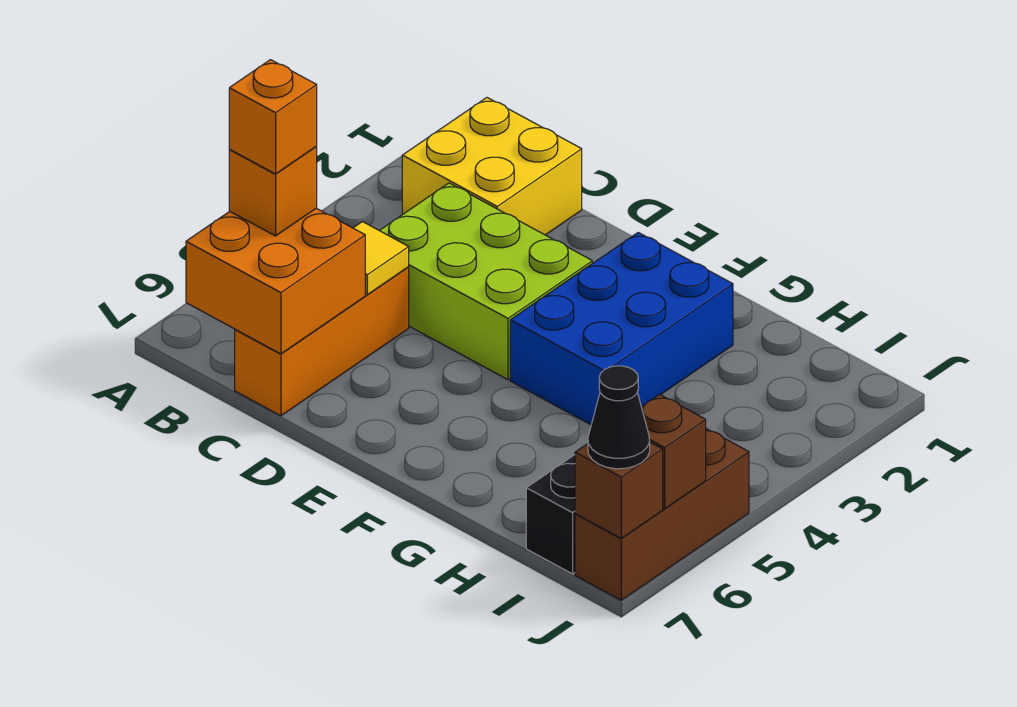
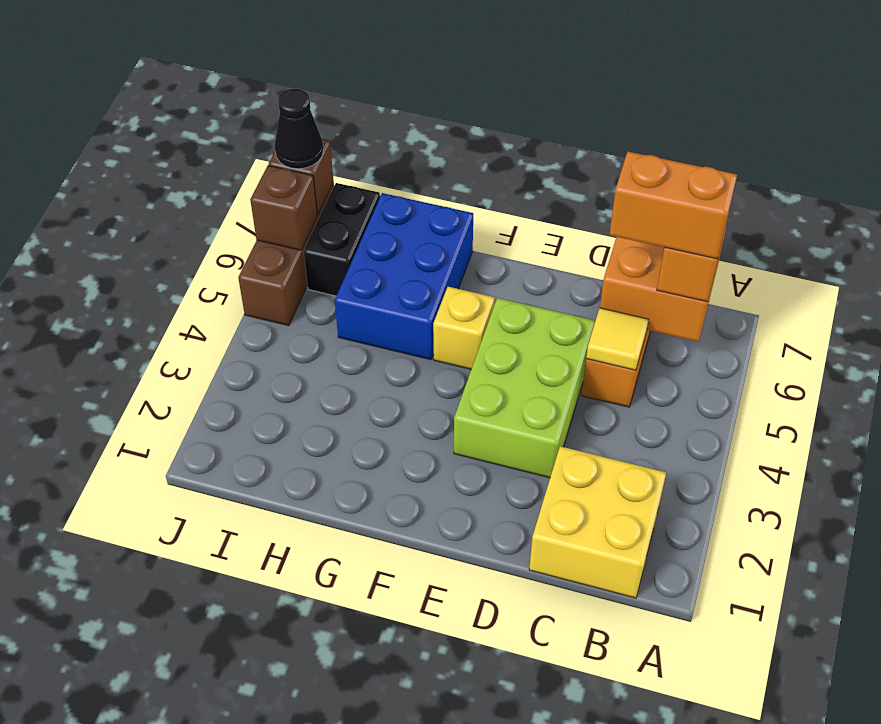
orange brick B6 level 4 -> orange brick B6:C6 level 4
lime brick C3:E4 level 1 -> lime brick D3:E5 level 1
blue brick F2:G4 level 1 -> blue brick G5:H7 level 1
none -> yellow brick F5 level 1

